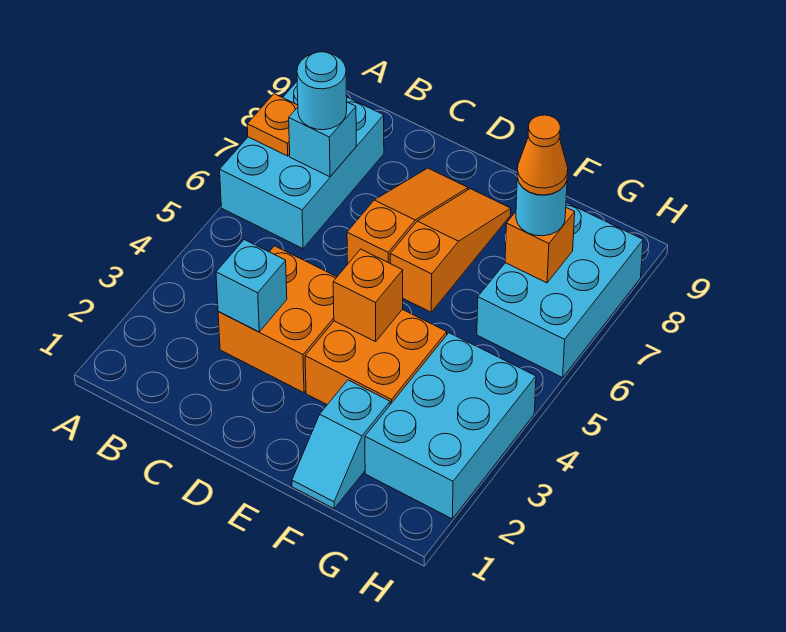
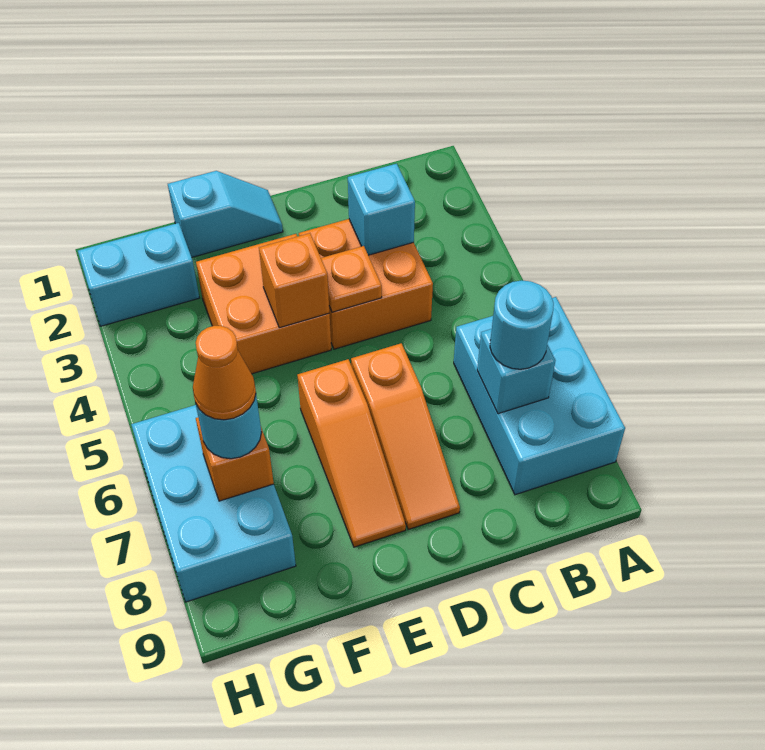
orange plate A7 level 2 -> orange plate D4 level 2
cyan slope F1:F2 level 1 top 2 -> cyan slope E1:F1 level 1 top F
cyan brick G2:H4 level 1 -> cyan brick G2:H2 level 1

